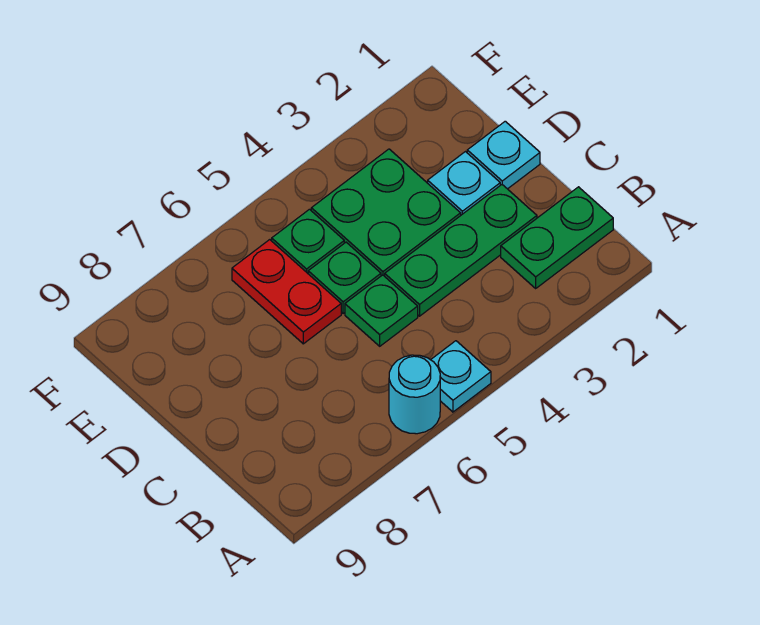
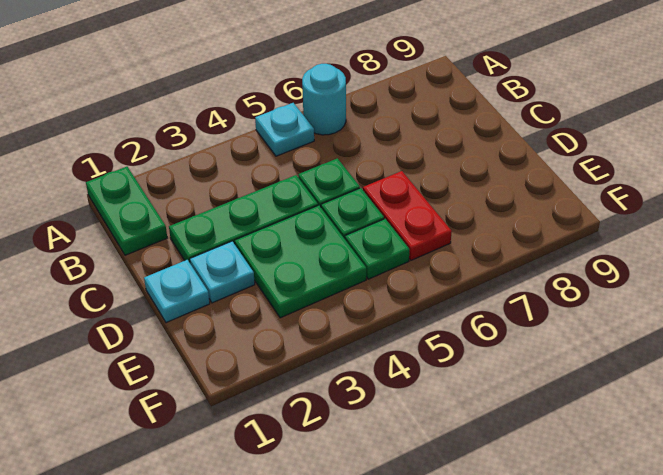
green plate B1:B2 level 1 -> green plate A1:B1 level 1

